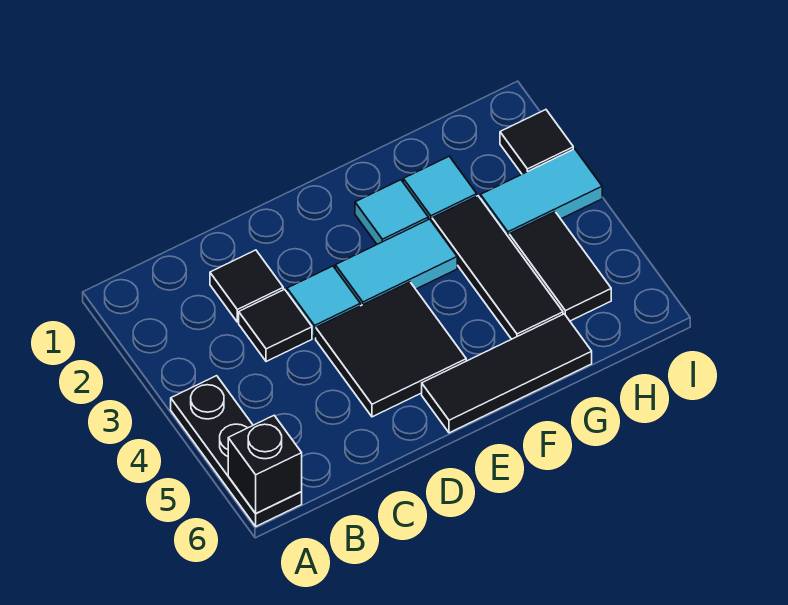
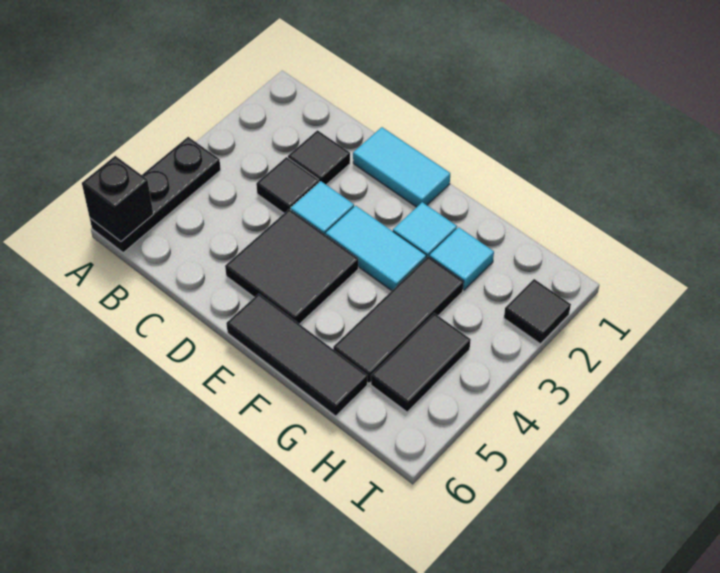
cyan tile H3:I3 level 1 -> cyan tile D1:E1 level 1

